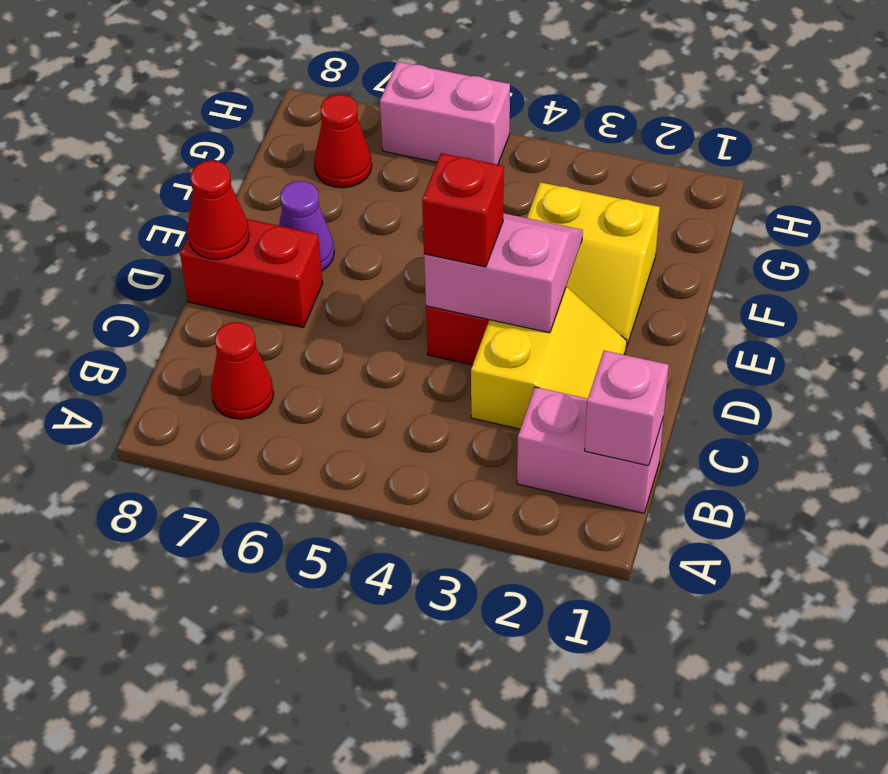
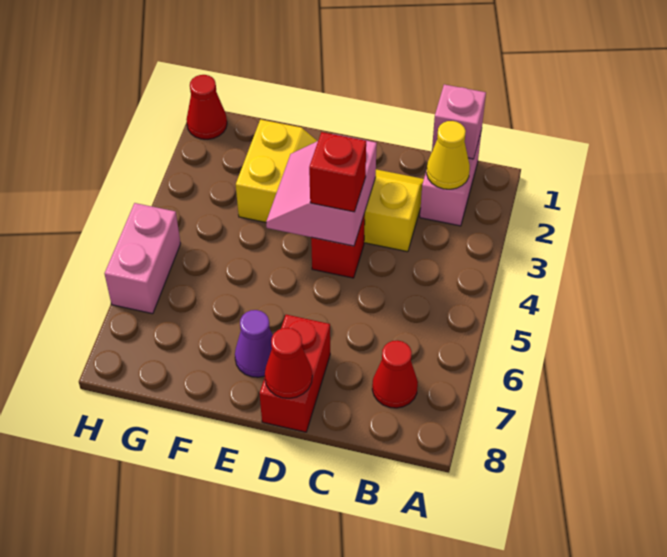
none -> yellow cone B2 level 2
red cone G7 level 1 -> red cone H1 level 1

